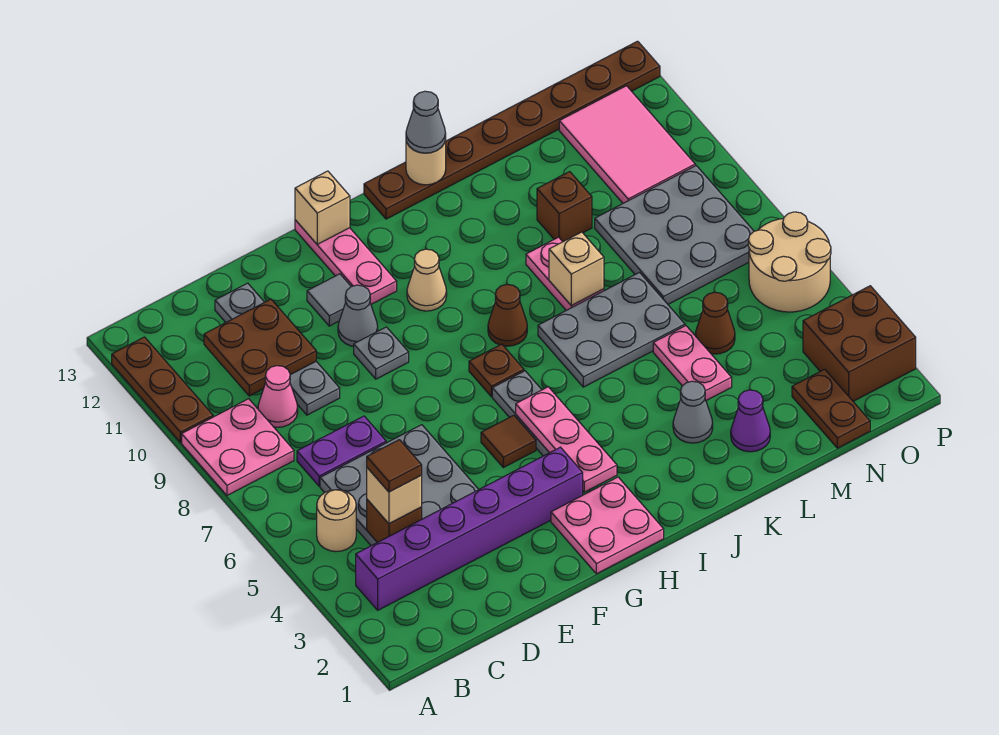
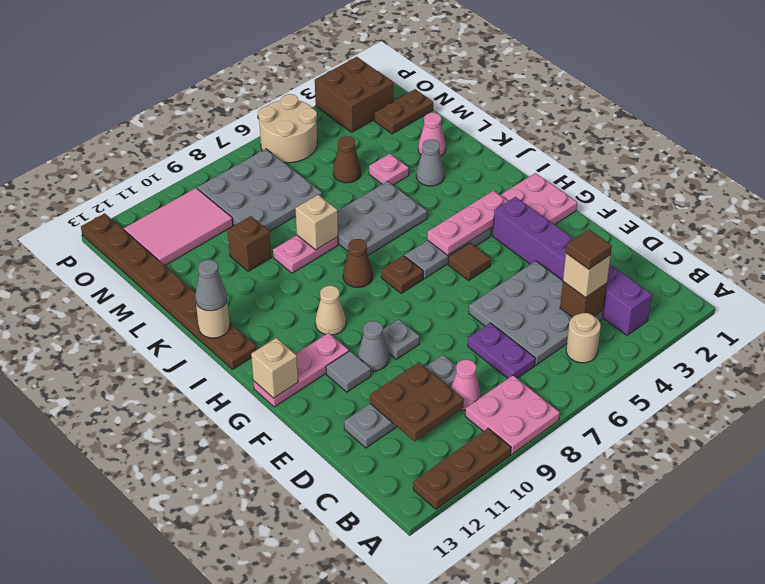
grey plate J6:L7 level 1 -> grey plate J5:K7 level 1
purple cone L2 level 1 -> pink cone L2 level 1
pink plate L4:L5 level 1 -> pink plate L4 level 1

